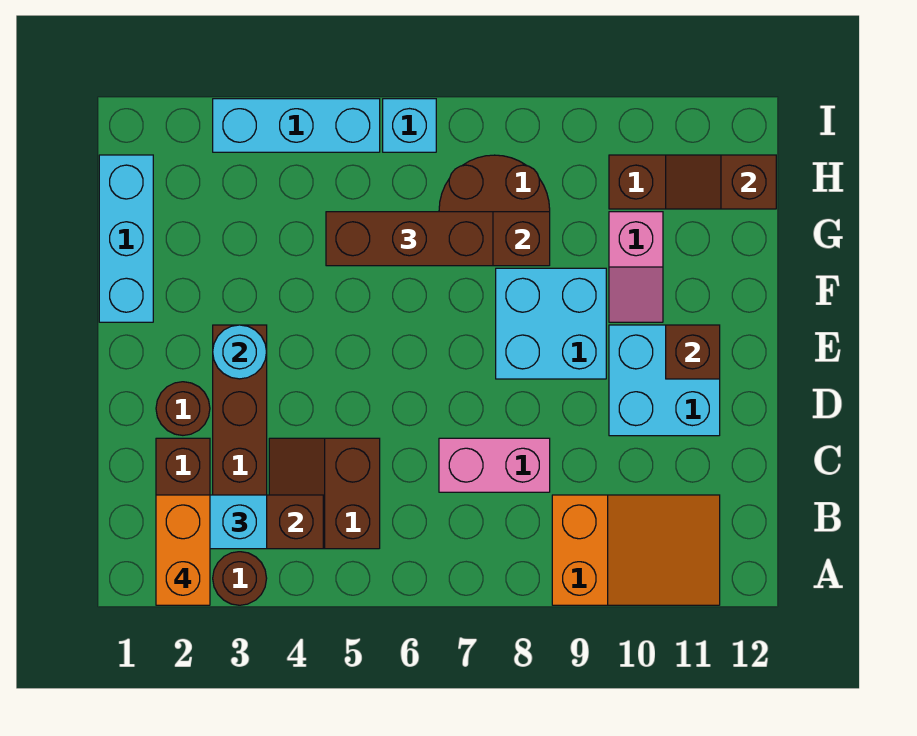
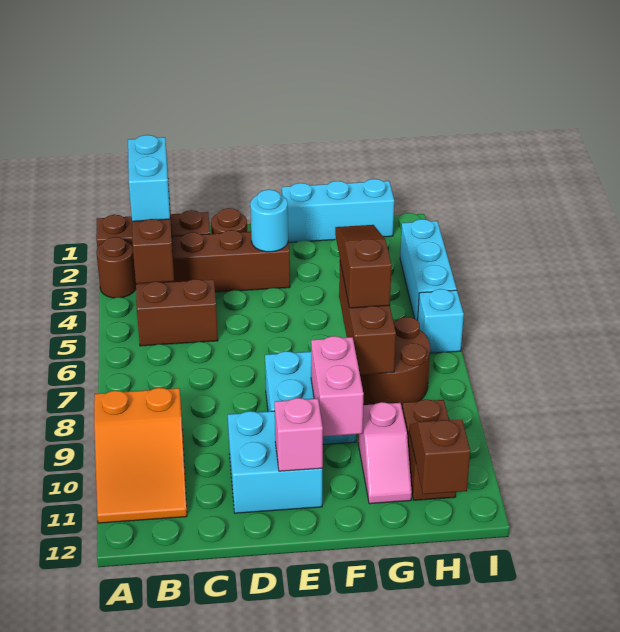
orange brick A2:B2 level 4 -> none
pink brick C7:C8 level 1 -> pink brick F9:F10 level 2
brown brick E11 level 2 -> pink brick E11 level 2
pink slope F10:G10 level 1 top G -> pink slope G10:G11 level 1 top 10
brown brick G5:G7 level 3 -> brown slope G5:G7 level 3 top 7

